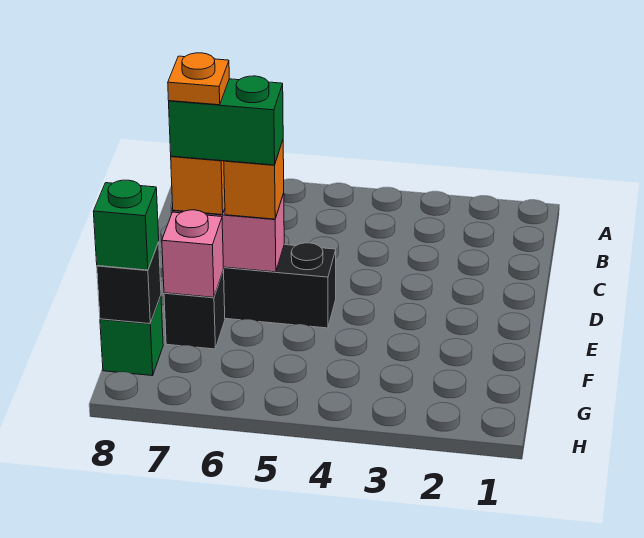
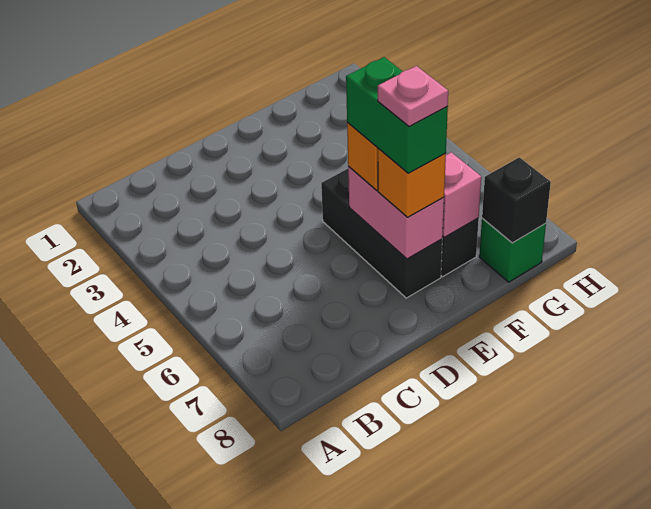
orange plate E7 level 5 -> pink plate E7 level 5
green brick G8 level 3 -> none

